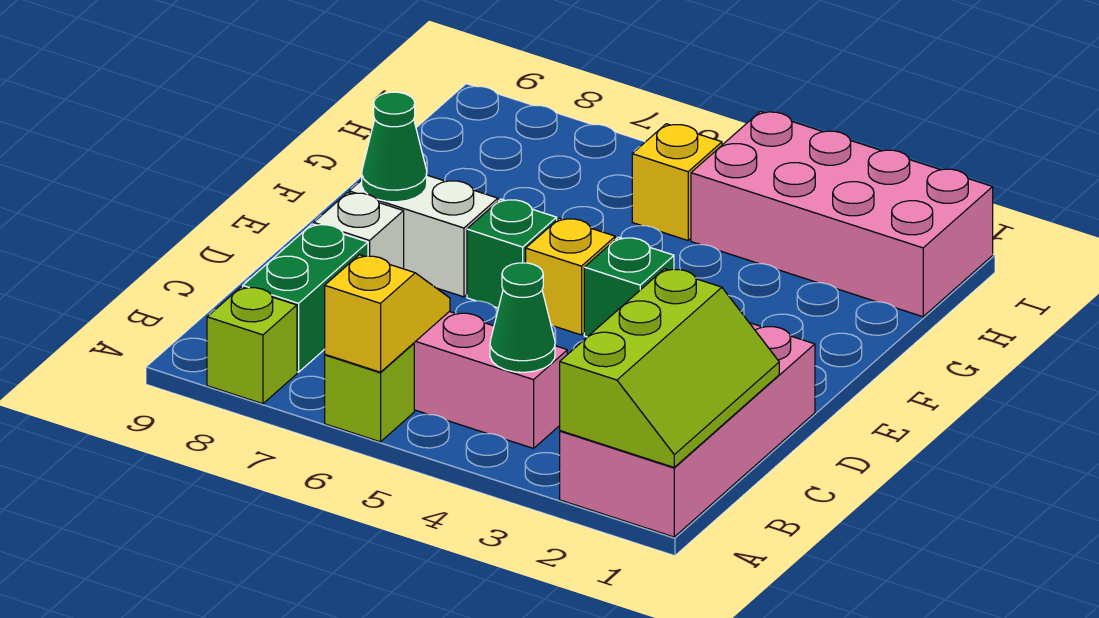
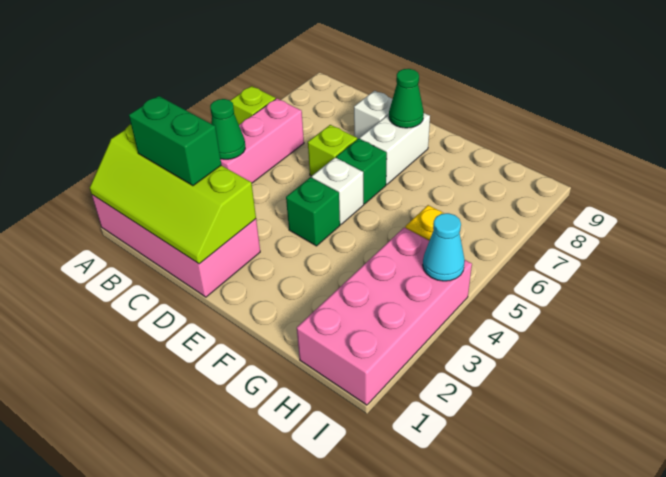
lime slope A1:C2 level 2 top 2 -> lime slope A1:D2 level 2 top 2
yellow slope A6:B6 level 2 top A -> none
lime brick A8 level 1 -> lime brick D6 level 1
green brick B8:C8 level 1 -> green brick B2:C2 level 3
yellow brick E5 level 1 -> white brick E5 level 1
none -> cyan cone I4 level 2

